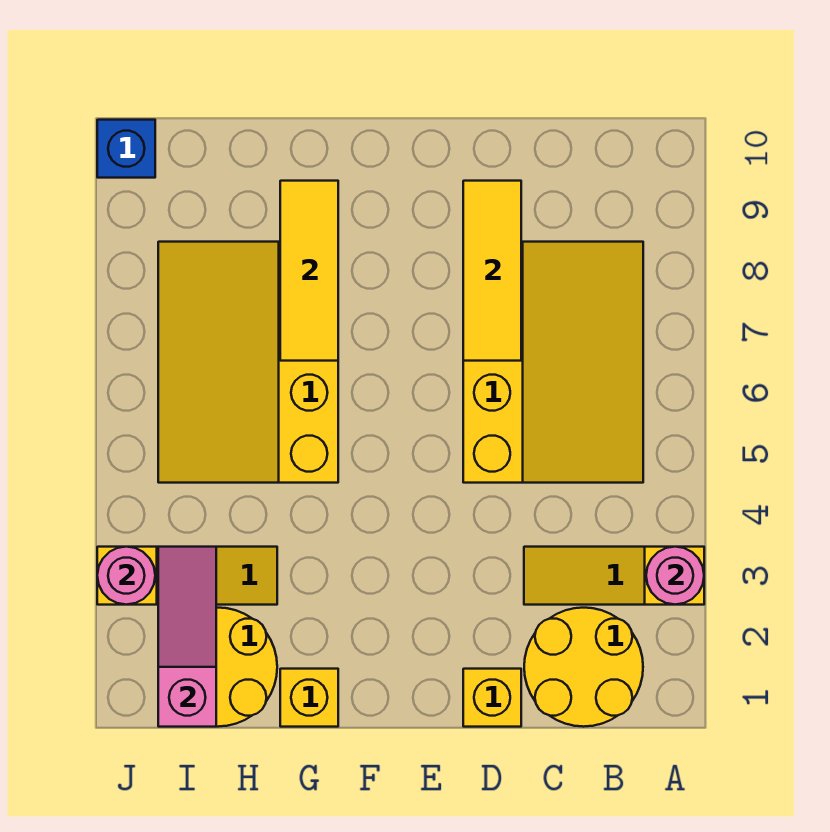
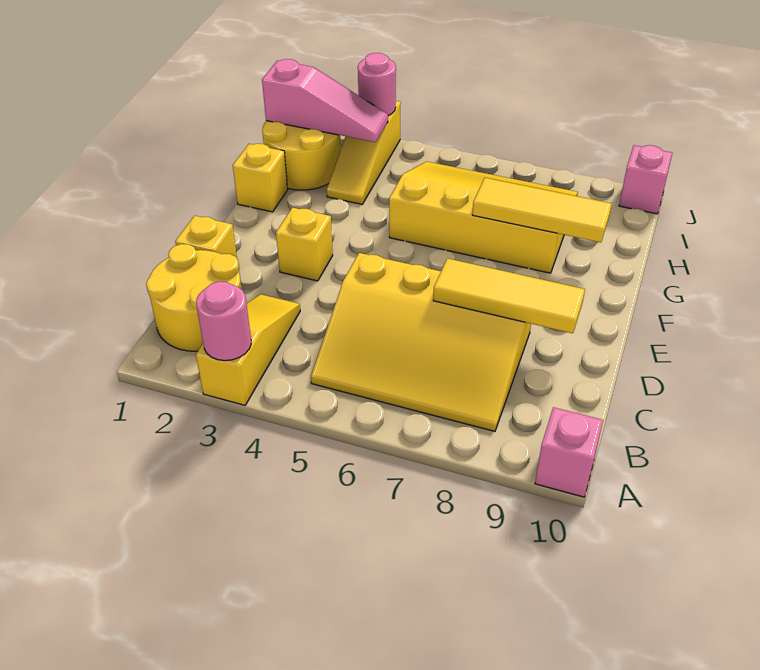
none -> pink brick A10 level 1
none -> yellow brick E3 level 1
blue brick J10 level 1 -> pink brick J10 level 1

